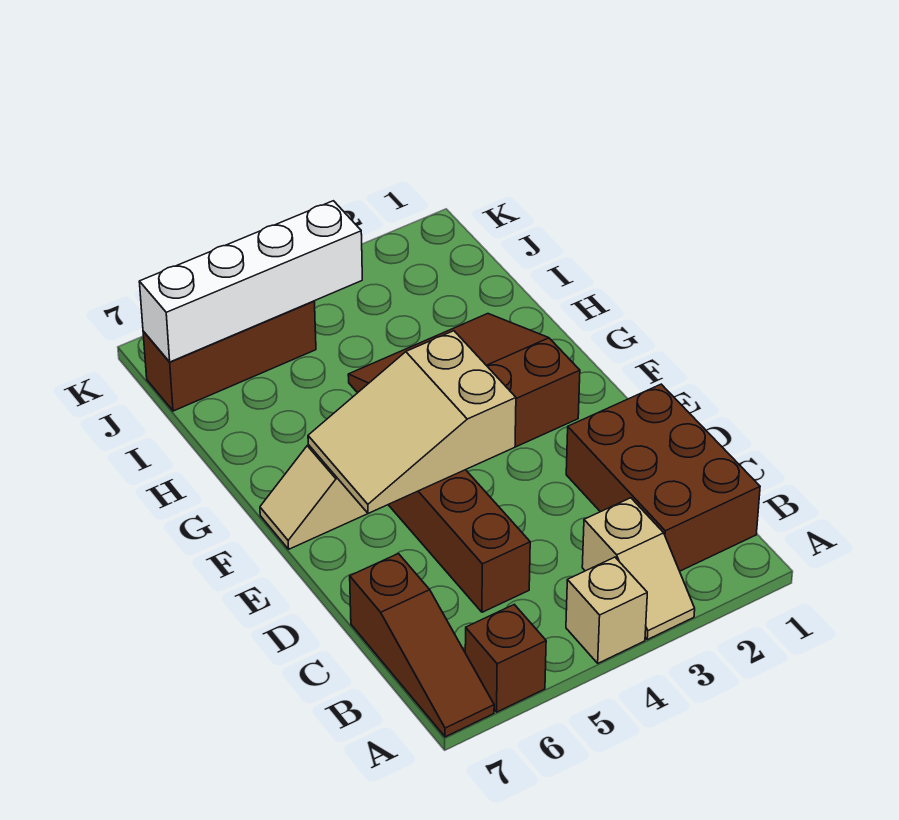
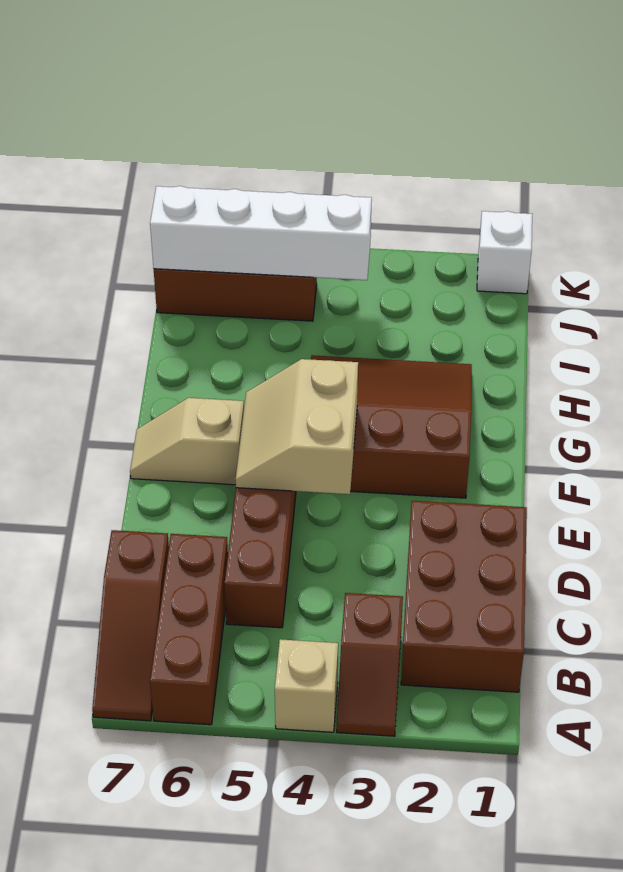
tan slope A3:B3 level 1 top B -> brown slope A3:B3 level 1 top B
brown brick A6 level 1 -> brown brick A6:C6 level 1
tan slope E4:F6 level 2 top 4 -> tan slope E4:F5 level 2 top 4
none -> white brick K1 level 1

